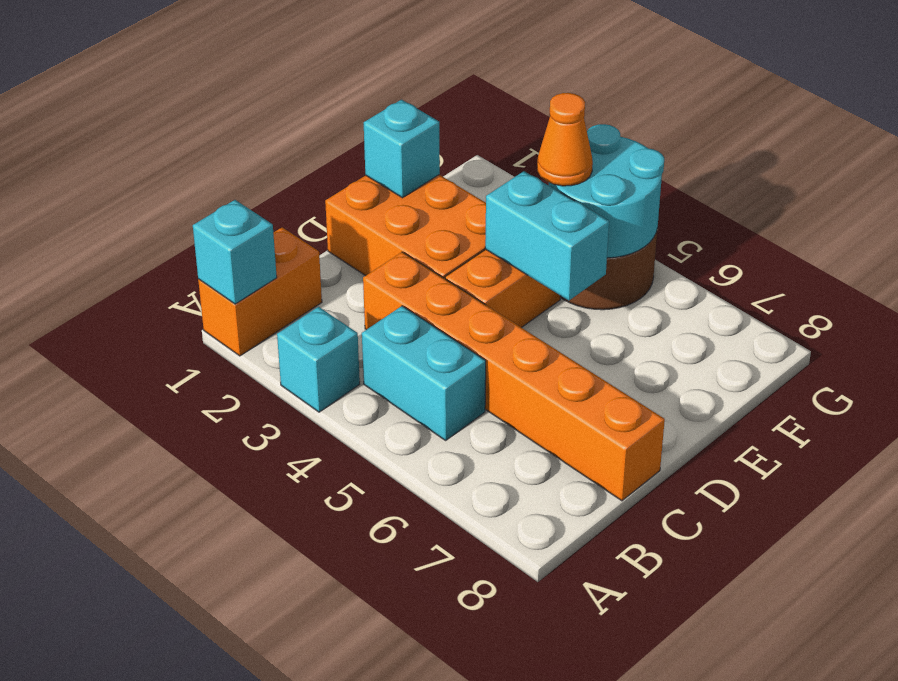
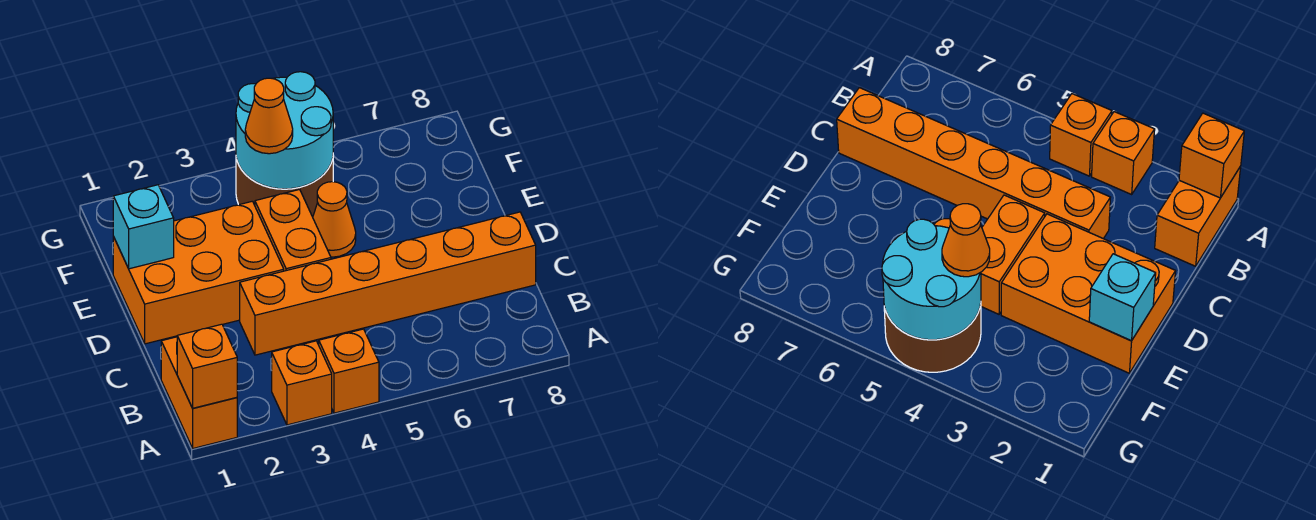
cyan brick A1 level 2 -> orange brick A1 level 2
cyan brick A3 level 1 -> orange brick A3 level 1
none -> orange brick A4 level 1
cyan brick B4:B5 level 1 -> none
cyan brick E4:E5 level 2 -> none
none -> orange cone E5 level 1

